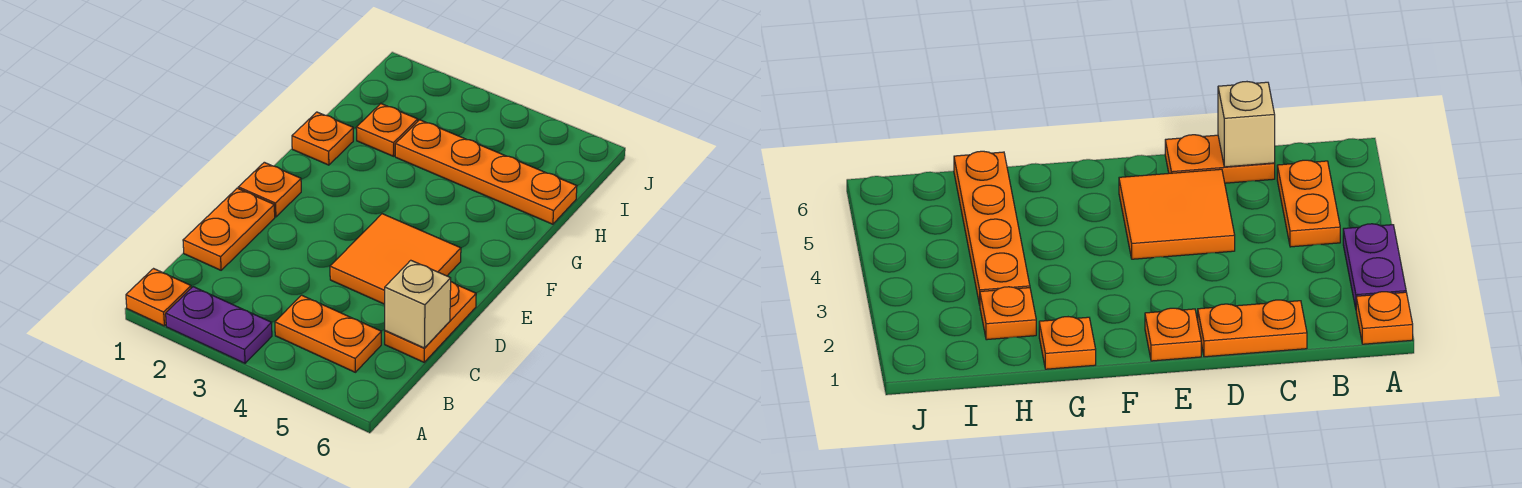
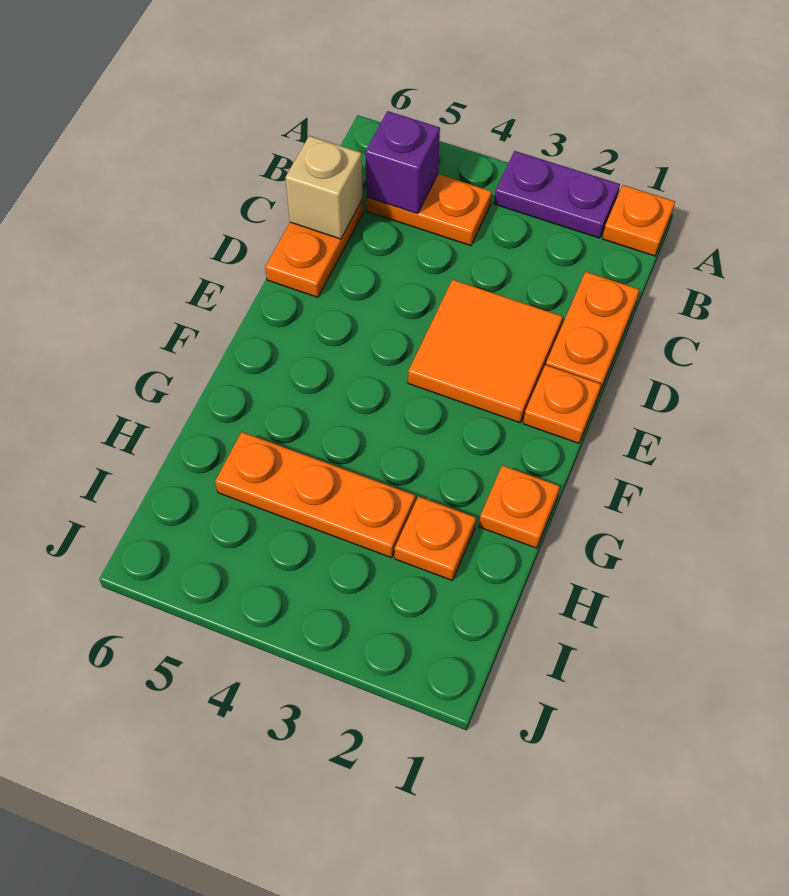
none -> purple brick B5 level 2
orange tile D4:E5 level 1 -> orange tile D2:E3 level 1
orange plate H3:H6 level 1 -> orange plate H3:H5 level 1

